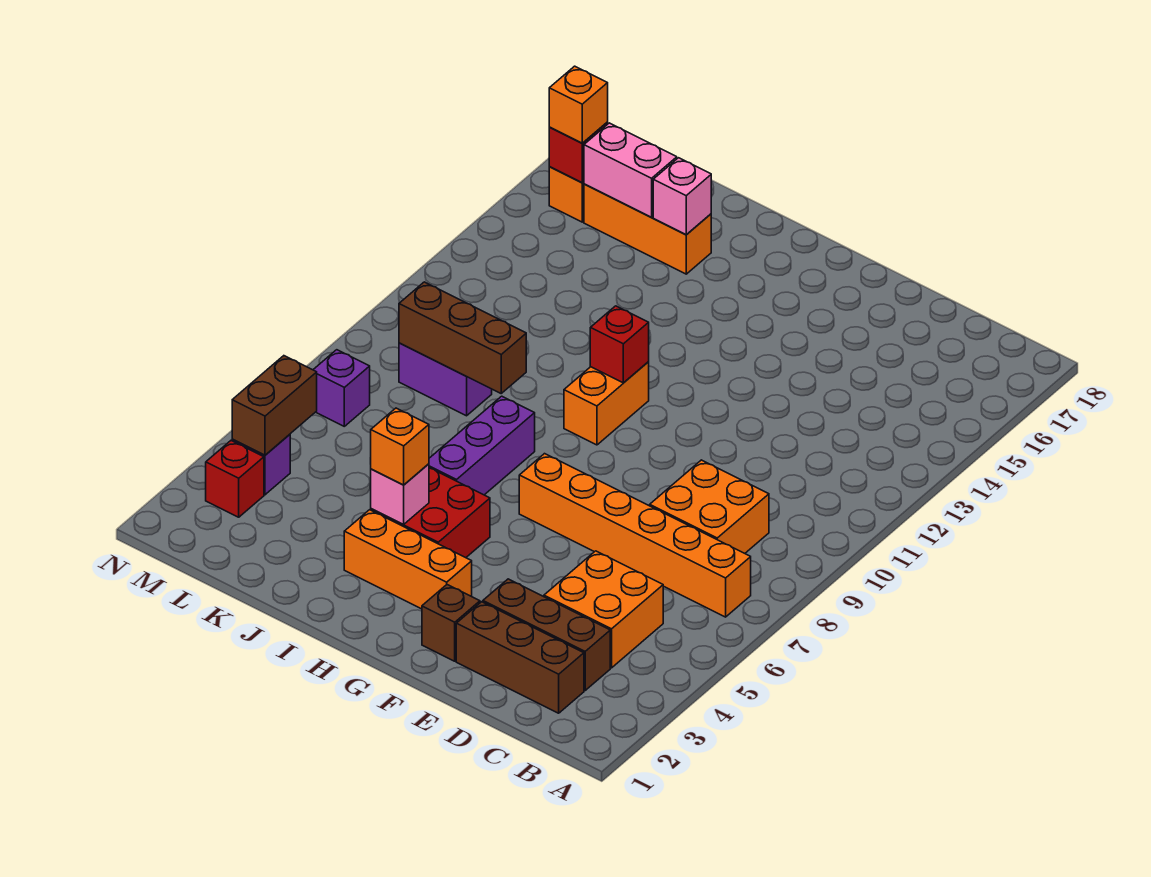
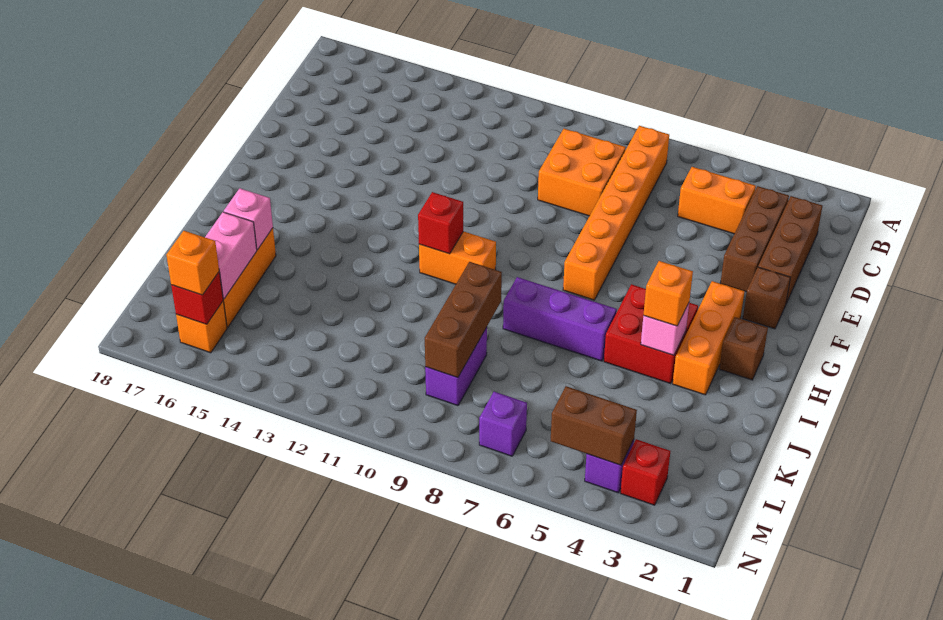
orange brick C4:D5 level 1 -> orange brick C4:C5 level 1
none -> brown brick H2 level 1

